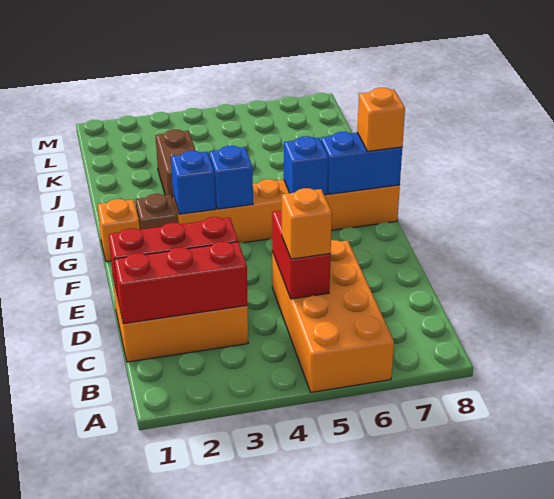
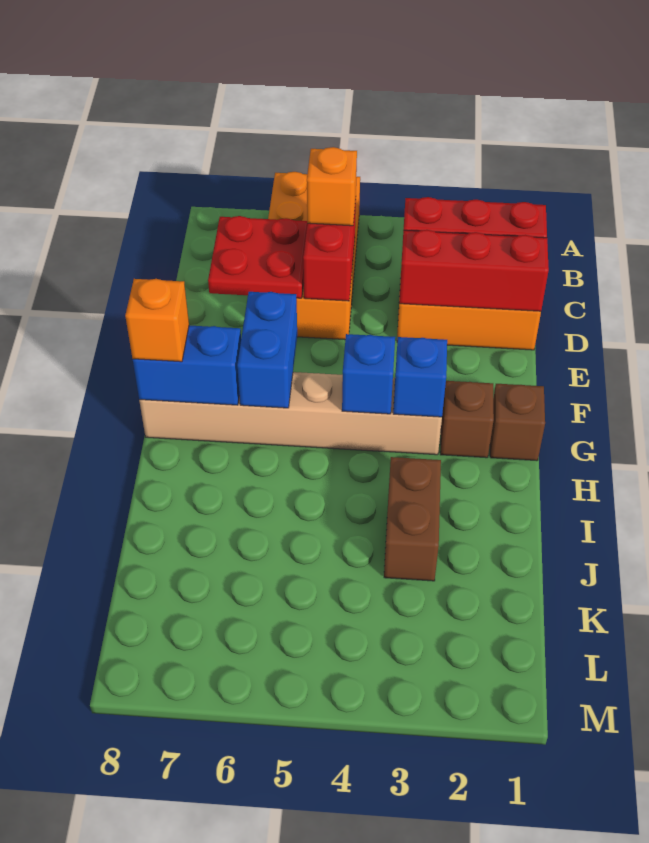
none -> red plate C6:D7 level 2
orange brick G1 level 1 -> brown brick G1 level 1
orange brick G3:G8 level 1 -> tan brick G3:G8 level 1
blue brick G6 level 2 -> blue brick F6:G6 level 2

